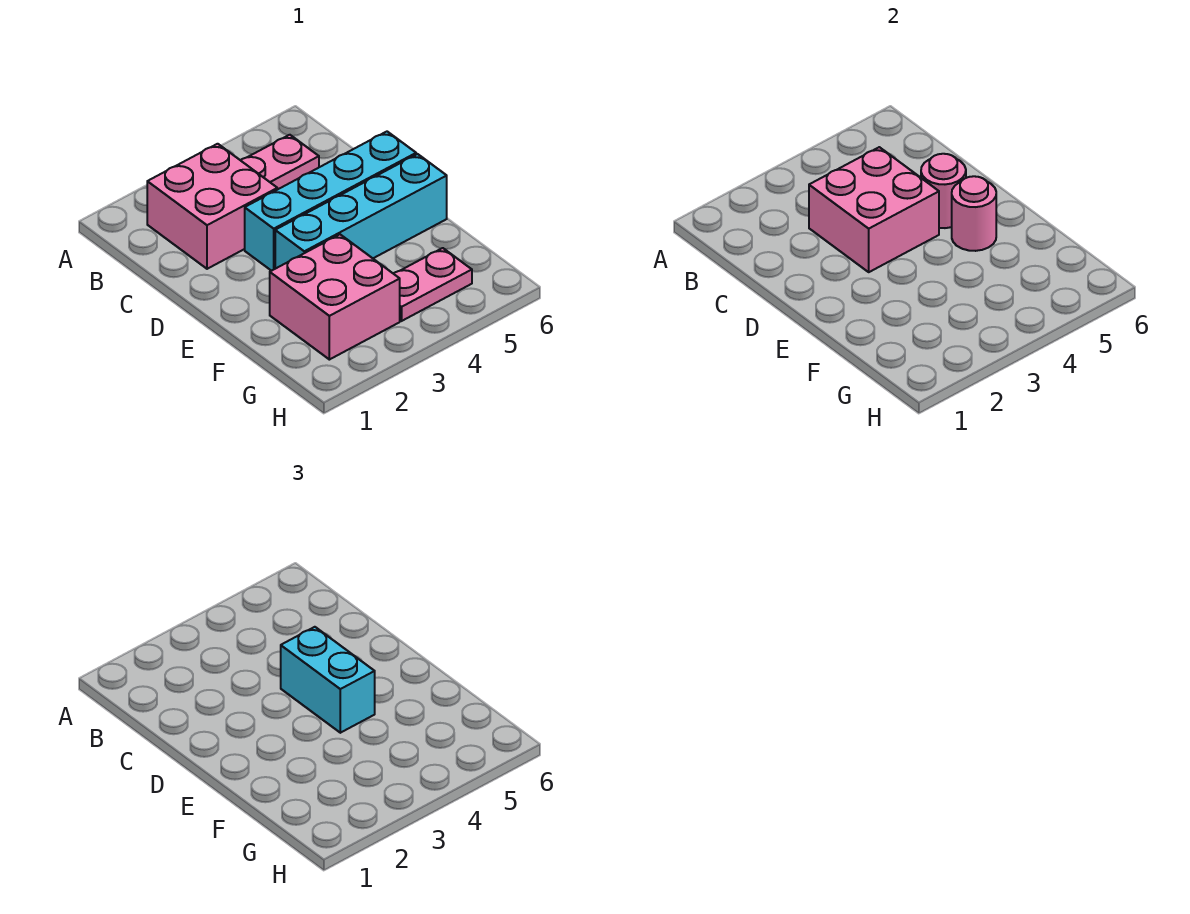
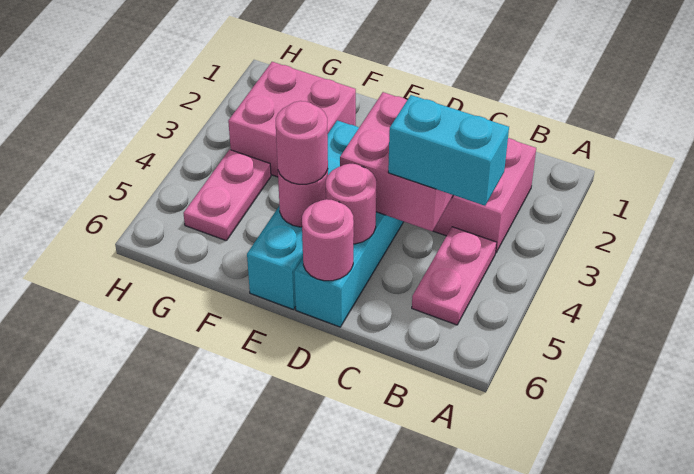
cyan brick D4:E4 level 3 -> cyan brick B4:C4 level 3
none -> pink round brick D6 level 2
none -> pink round brick E5 level 3

